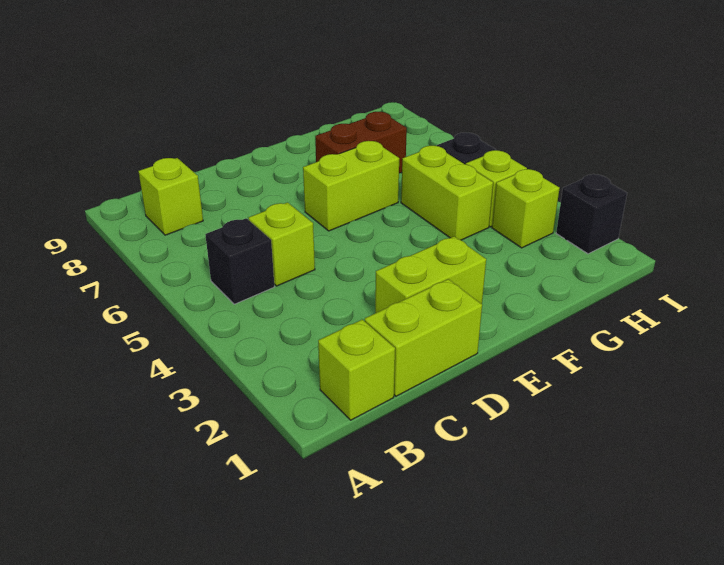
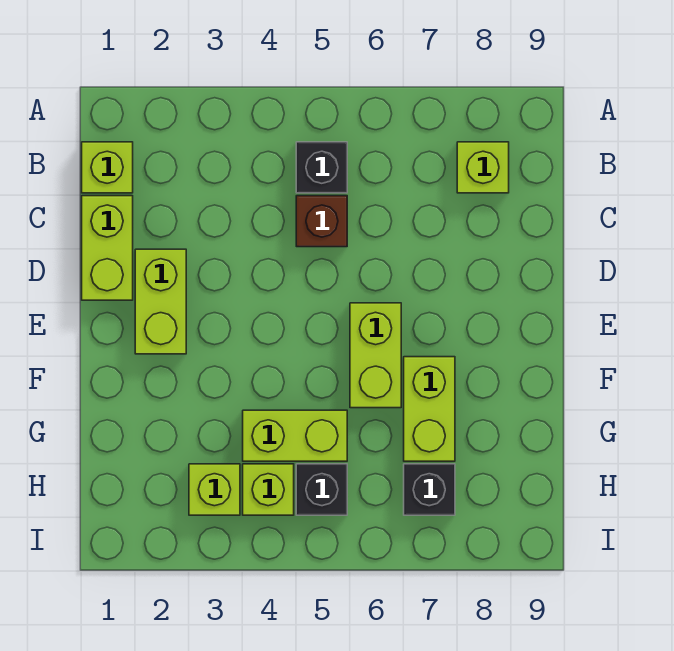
lime brick C5 level 1 -> brown brick C5 level 1
brown brick F7:G7 level 1 -> lime brick F7:G7 level 1
black brick I2 level 1 -> black brick H7 level 1

